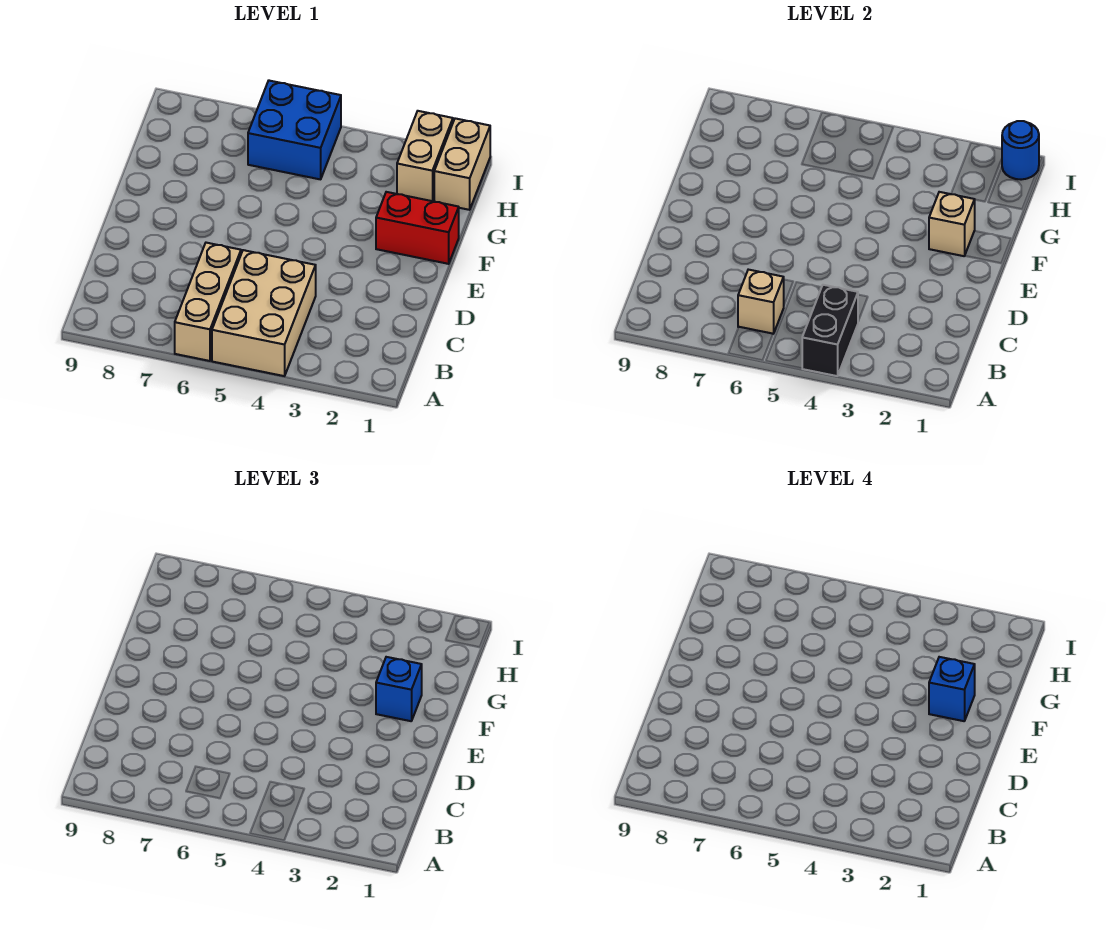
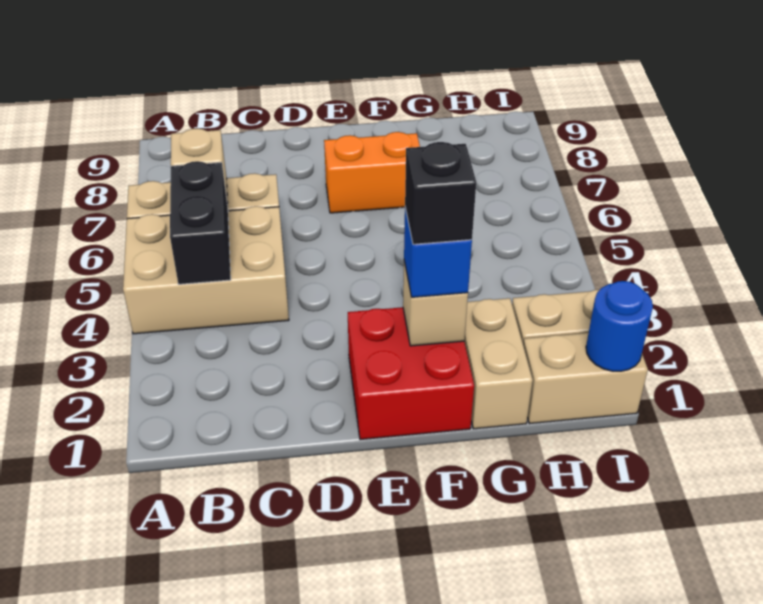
black brick A4:B4 level 2 -> black brick B4:B5 level 2
none -> orange brick E7:F7 level 1
red brick F1:F2 level 1 -> red brick E1:F2 level 1
blue brick F2 level 4 -> black brick F2 level 4
none -> tan brick G1:G2 level 1
blue brick H5:I6 level 1 -> none

